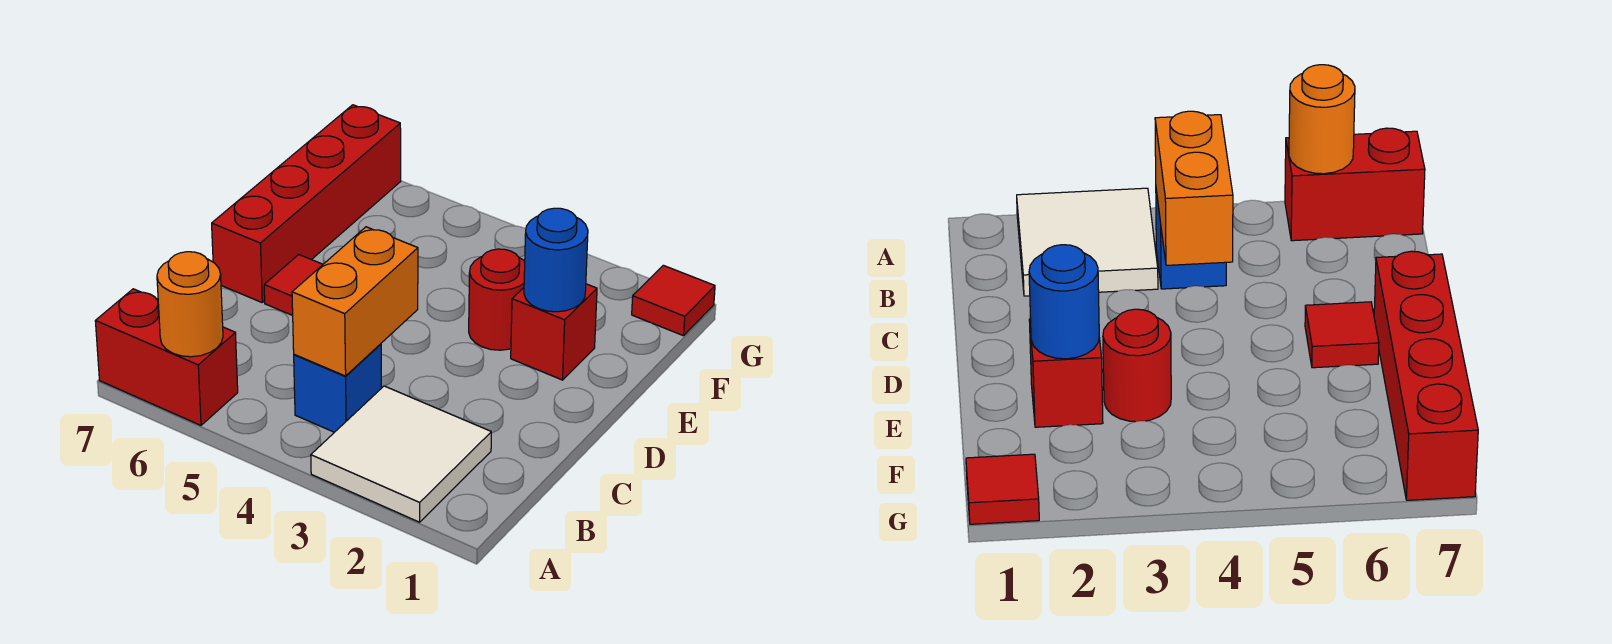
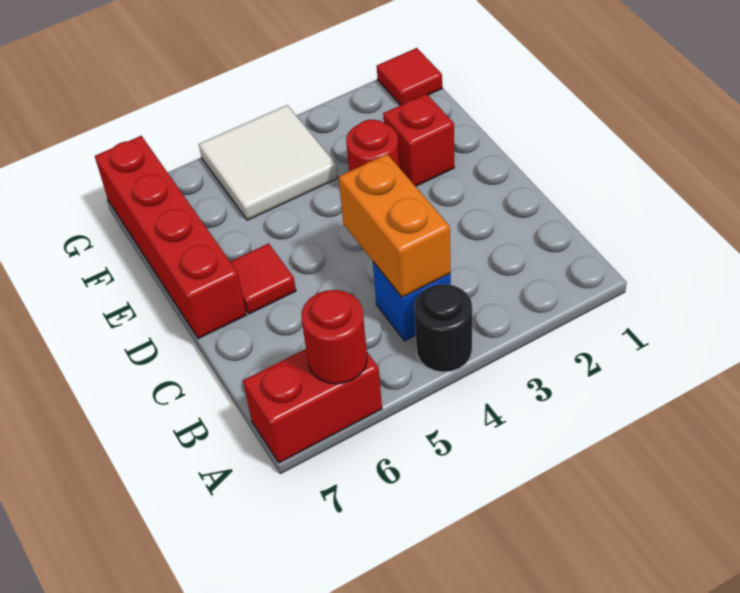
white tile A2:B3 level 1 -> white tile F4:G5 level 1
none -> black round brick A4 level 1
orange round brick A6 level 2 -> red round brick A6 level 2
blue round brick E2 level 2 -> none

